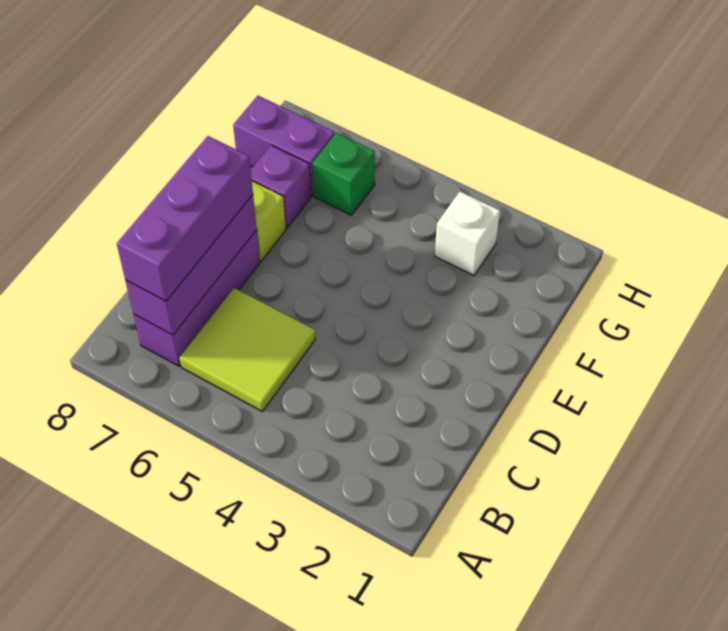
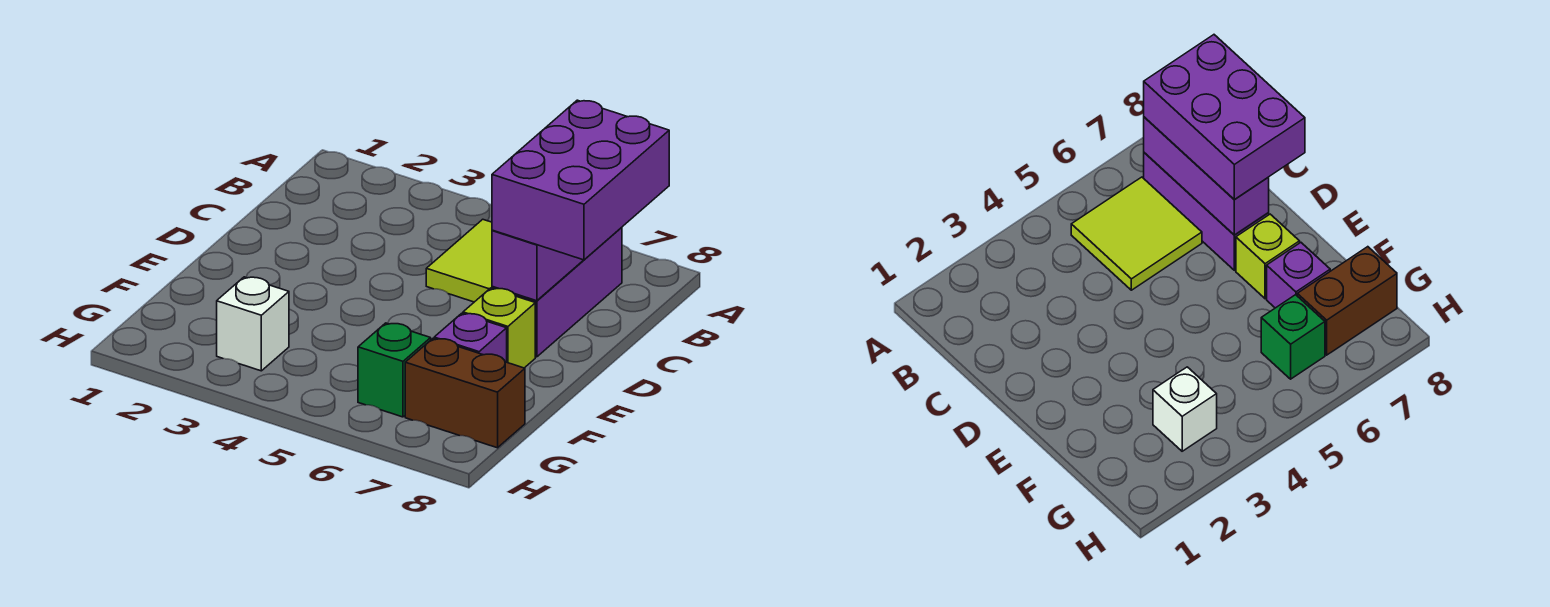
purple brick B7:D7 level 3 -> purple brick B7:D8 level 3
purple brick G7:G8 level 1 -> brown brick G7:G8 level 1

